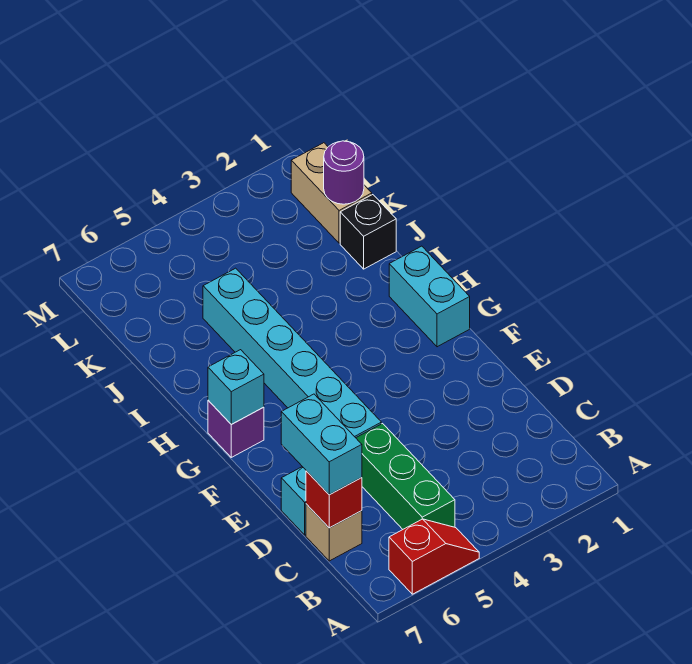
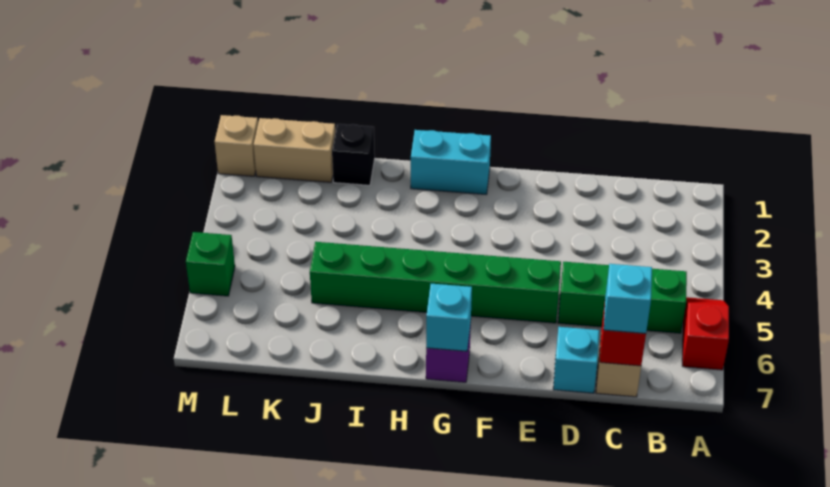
cyan brick C7:D7 level 3 -> cyan brick C7 level 3
cyan brick E5:J5 level 1 -> green brick E5:J5 level 1
purple round brick K1 level 2 -> none
none -> tan brick M1 level 1
none -> green brick M5 level 1

